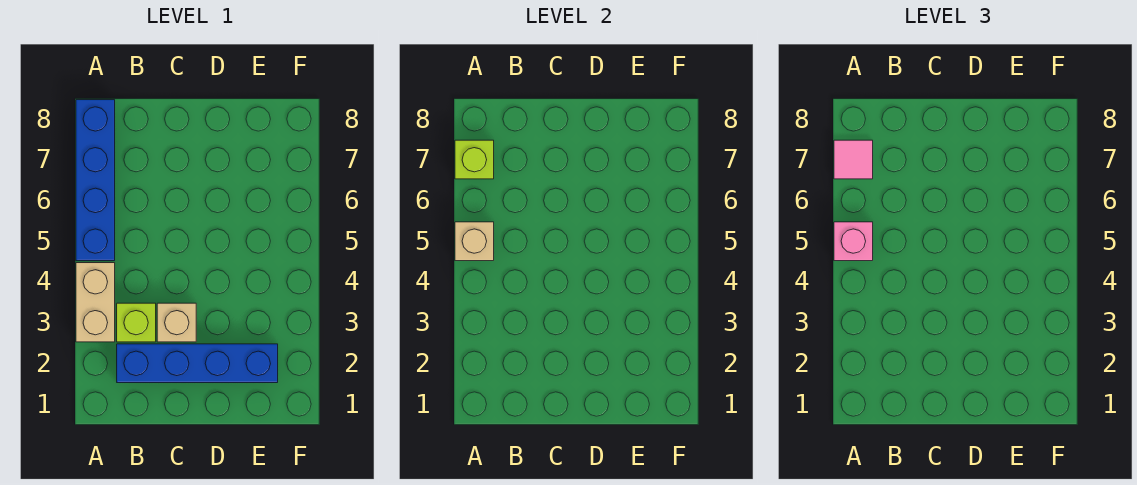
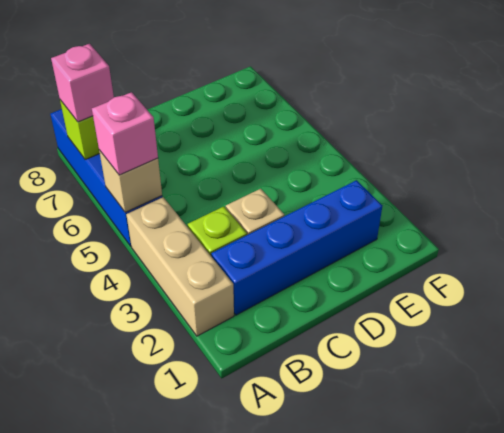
tan brick A3:A4 level 1 -> tan brick A2:A4 level 1
pink tile A7 level 3 -> pink brick A7 level 3

